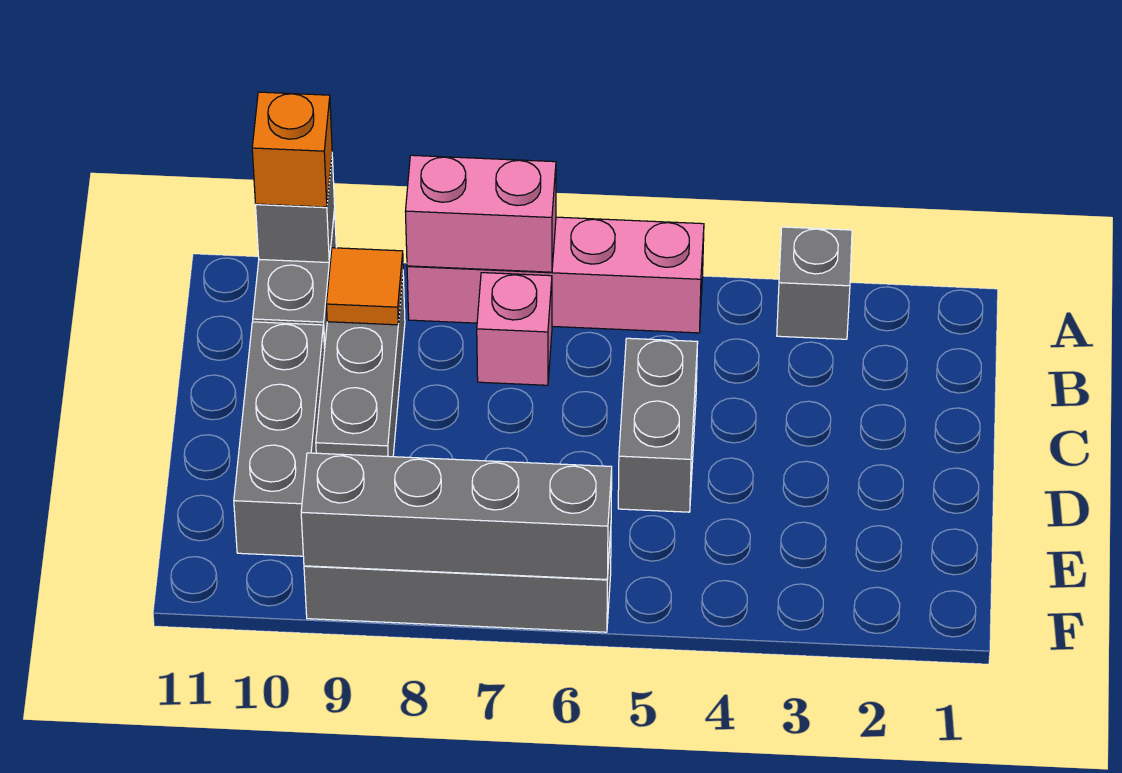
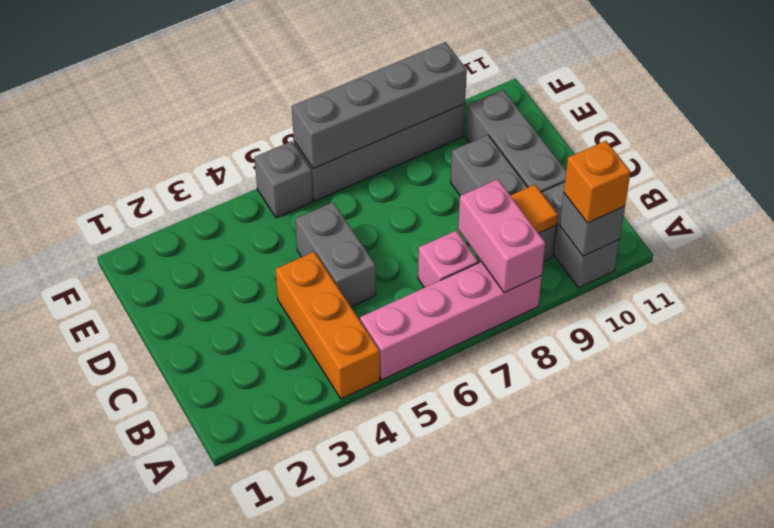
grey brick A3 level 1 -> grey brick F5 level 1
none -> orange brick A4:C4 level 1
pink brick A7:A8 level 2 -> pink brick A8:B8 level 2

